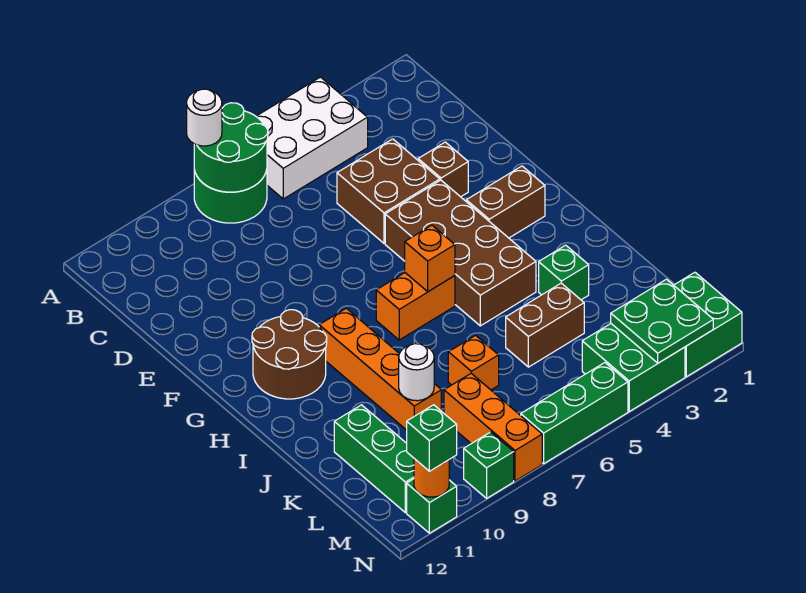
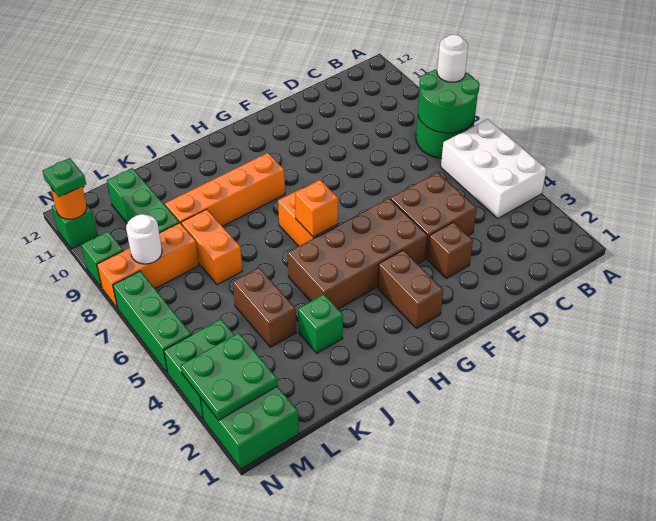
brown round brick G10:H11 level 1 -> none
orange brick K7 level 1 -> orange brick K7:K8 level 1
white round brick K9 level 2 -> white round brick M8 level 2
green brick K11:M11 level 1 -> green brick L9:L11 level 1
green brick N11 level 3 -> green plate N11 level 3

